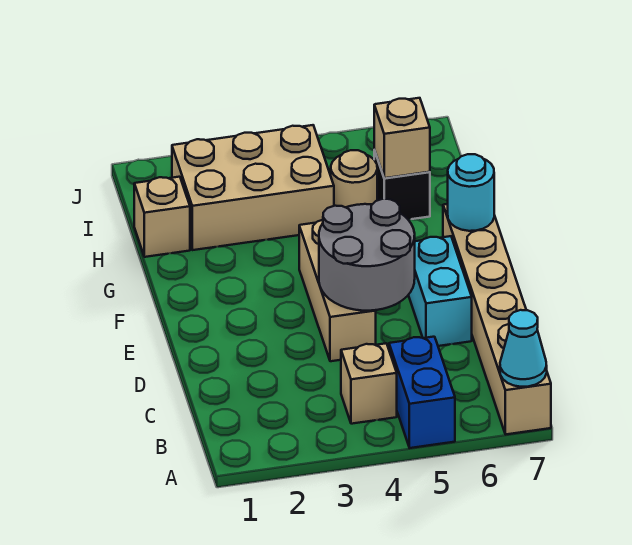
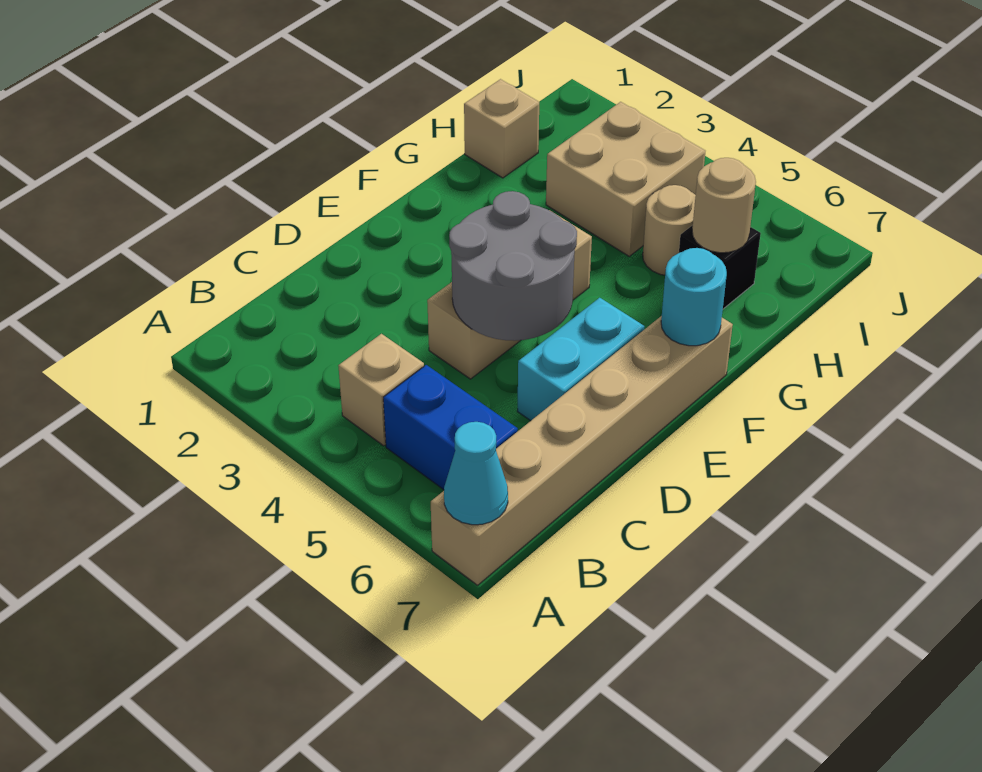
blue brick A5:B5 level 1 -> blue brick B5:B6 level 1
tan brick H2:I4 level 1 -> tan brick H3:I4 level 1
tan brick H6 level 2 -> tan round brick H6 level 2

